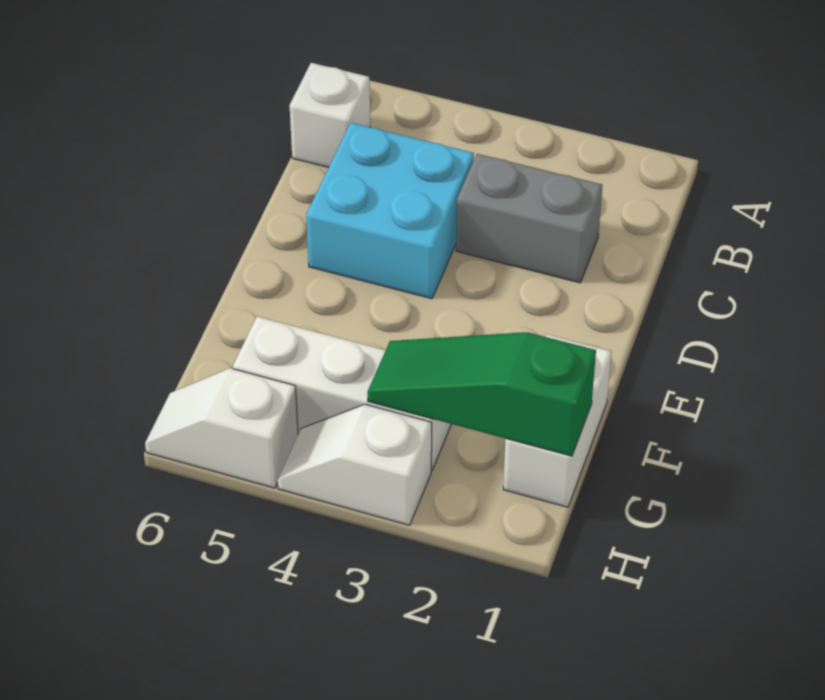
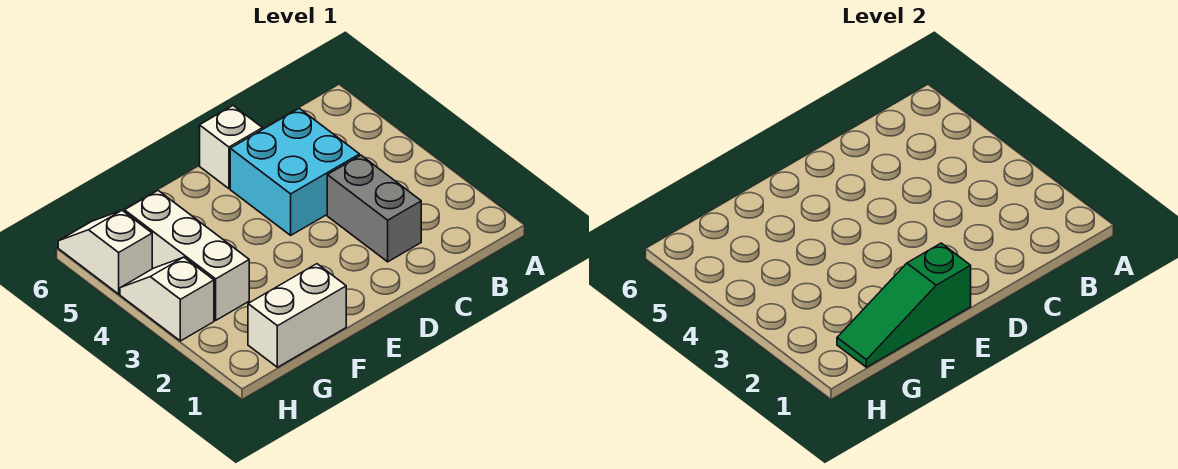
white brick B6 level 1 -> white brick D6 level 1
green slope G1:G3 level 2 top 1 -> green slope E1:G1 level 2 top E

